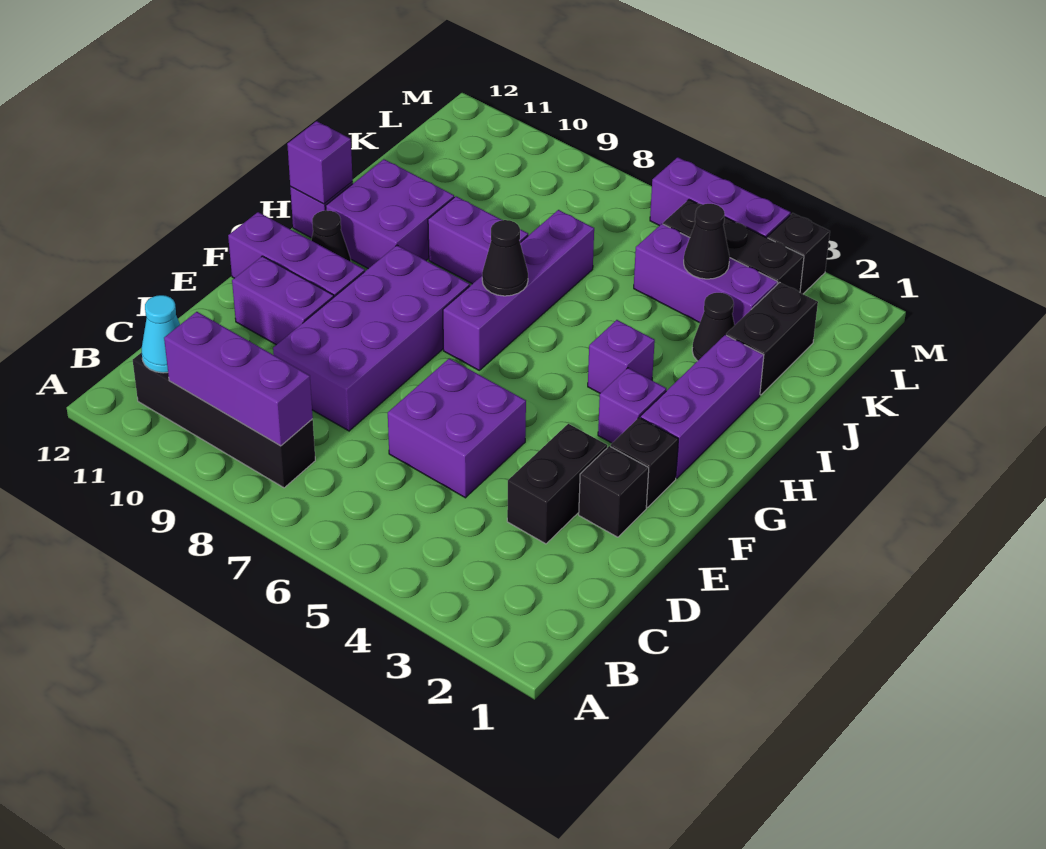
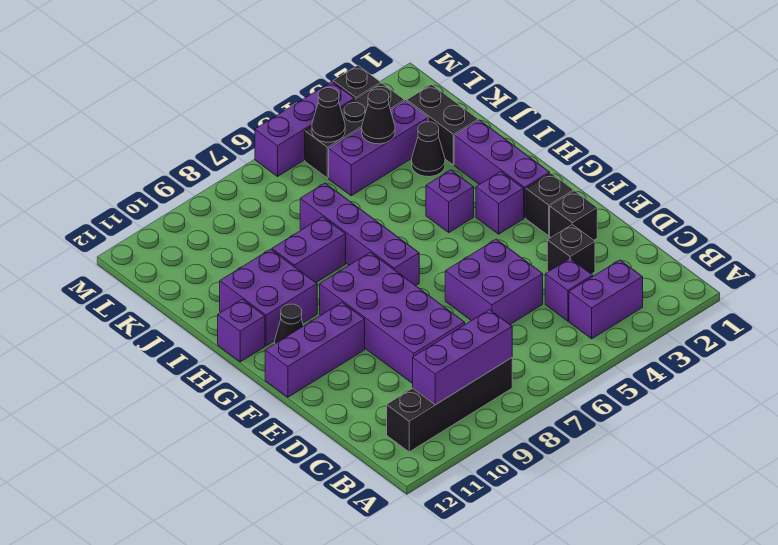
cyan cone B11 level 2 -> none
black brick D3:E3 level 1 -> black brick D3 level 1
purple brick E10:E11 level 1 -> purple brick B3:B4 level 1
black cone H7 level 2 -> black cone L5 level 2
purple brick H12 level 2 -> purple brick C4 level 1

